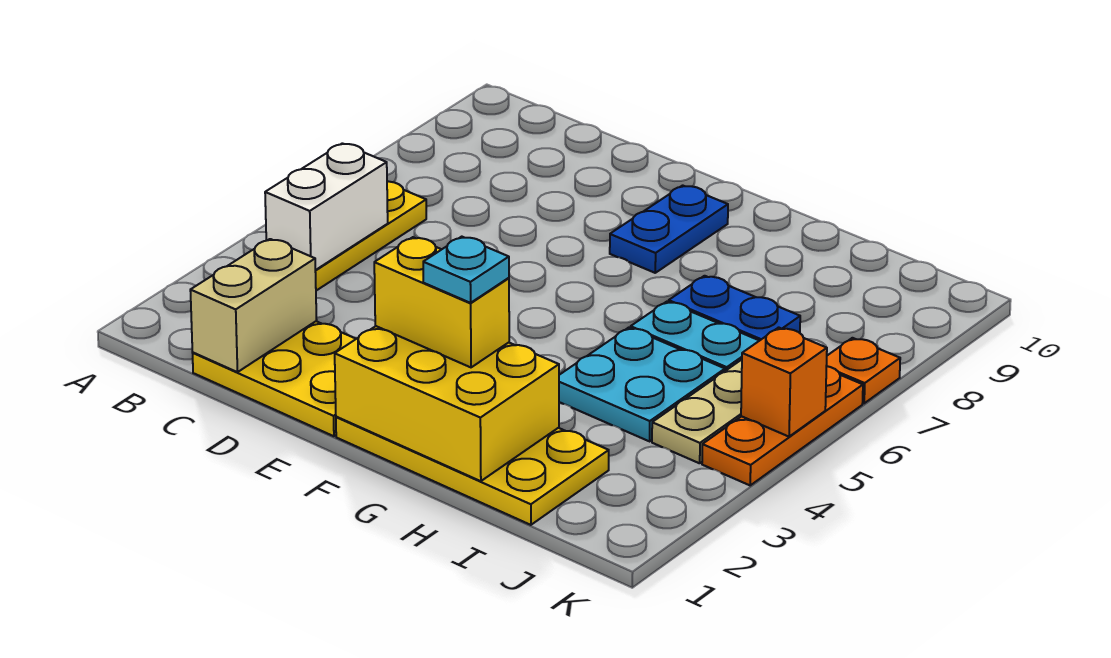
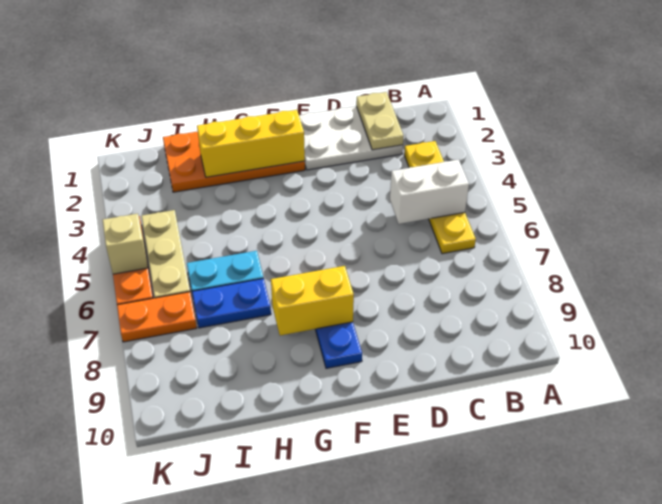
white brick B4:B5 level 2 -> white brick B5:C5 level 2
yellow plate C1:E2 level 1 -> white plate C1:E2 level 1
tan brick C1:C2 level 2 -> tan plate C1:C2 level 2
yellow plate F1:I2 level 1 -> orange plate F1:I2 level 1
yellow brick F1:H2 level 2 -> yellow brick F2:H2 level 2
yellow brick F2:G2 level 3 -> yellow brick F8:G8 level 2
cyan plate G2 level 4 -> none
cyan plate H4:I5 level 1 -> none
orange brick K5 level 2 -> tan brick K5 level 2
orange plate K7 level 1 -> orange plate J7:K7 level 1

